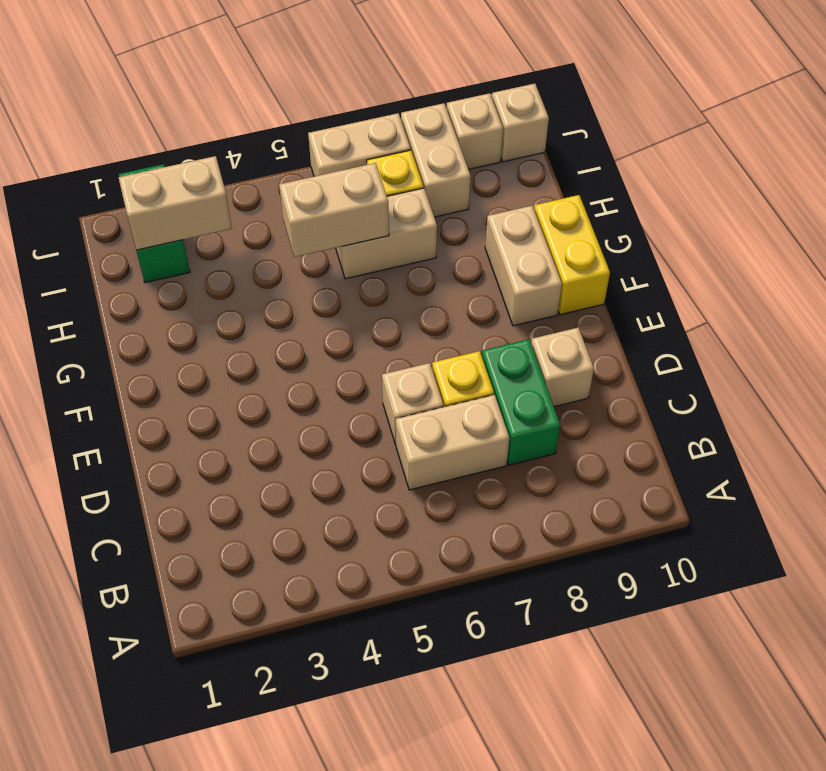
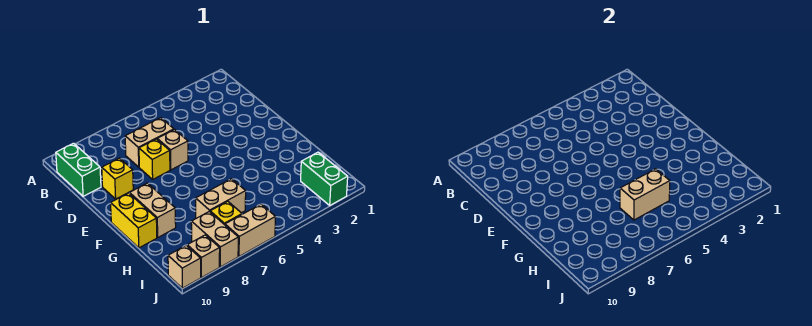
green brick C8:D8 level 1 -> green brick B10:C10 level 1
tan brick D9 level 1 -> yellow brick D9 level 1
tan brick I2:I3 level 2 -> none

